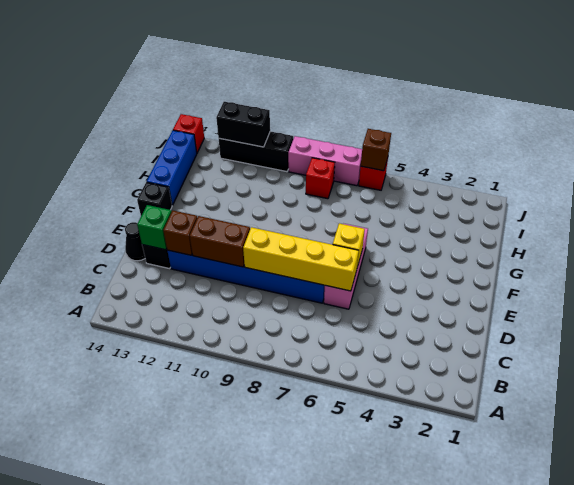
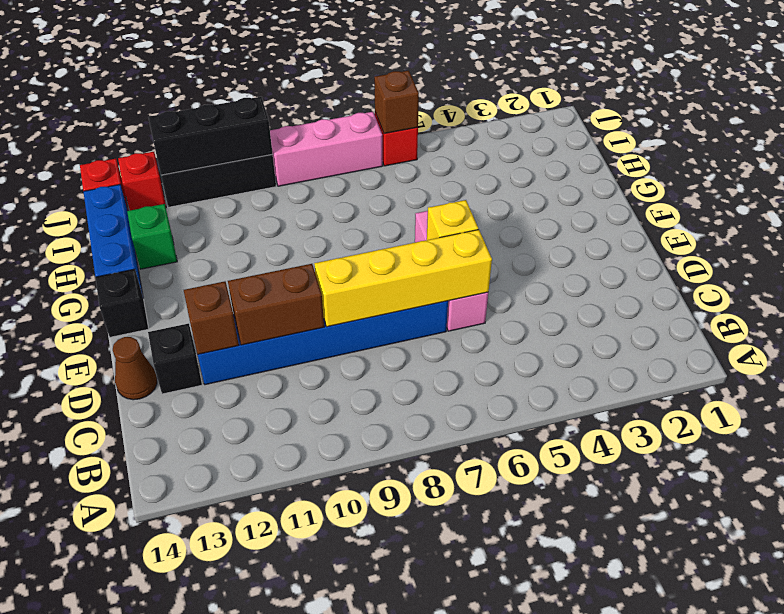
green brick D13 level 2 -> green brick H13 level 1
black cone D14 level 1 -> brown cone D14 level 1
red brick I8 level 1 -> red brick J13 level 1
black brick J11:J12 level 2 -> black brick J10:J12 level 2

